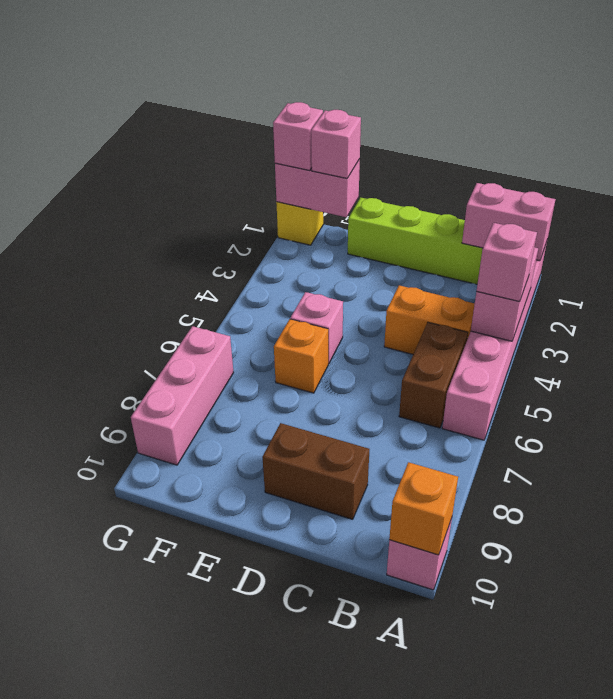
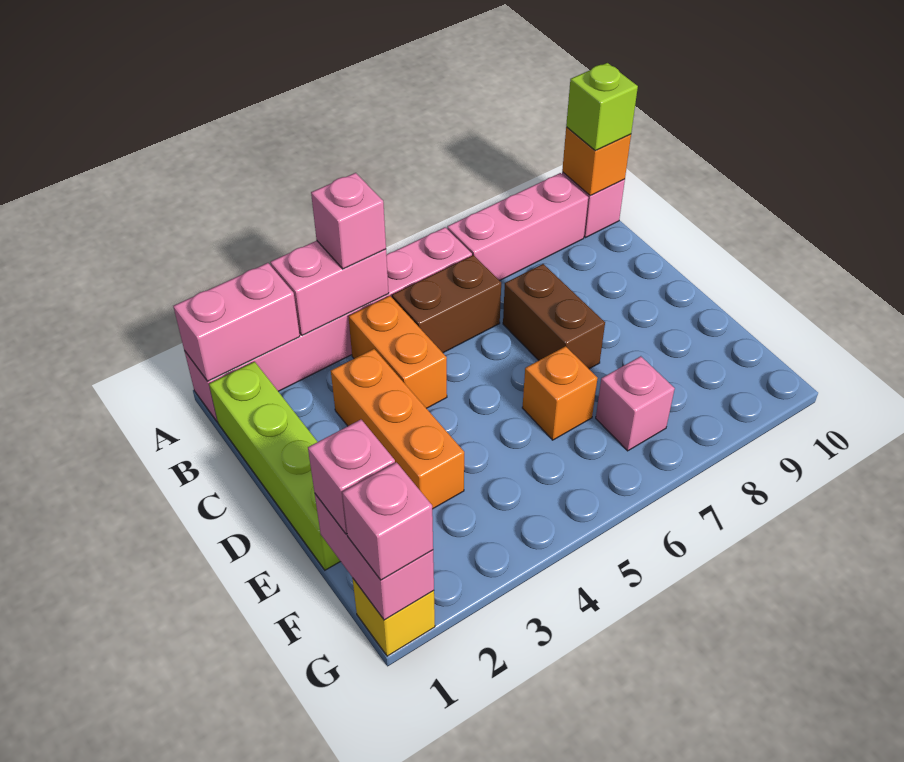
pink brick A1:B1 level 2 -> pink brick A1:A2 level 2
none -> lime brick A10 level 3
none -> orange brick C3:E3 level 1
brown brick C9:D9 level 1 -> brown brick C7:D7 level 1
pink brick E5 level 1 -> pink brick F7 level 1
pink brick G7:G9 level 1 -> pink brick A7:A9 level 1

